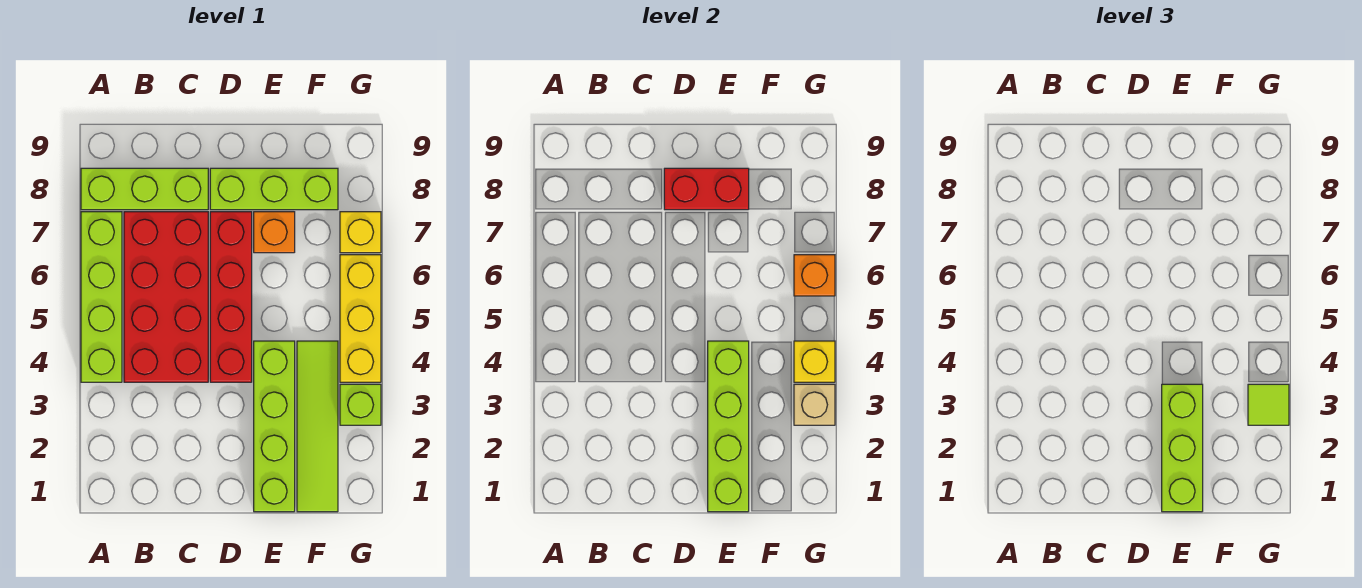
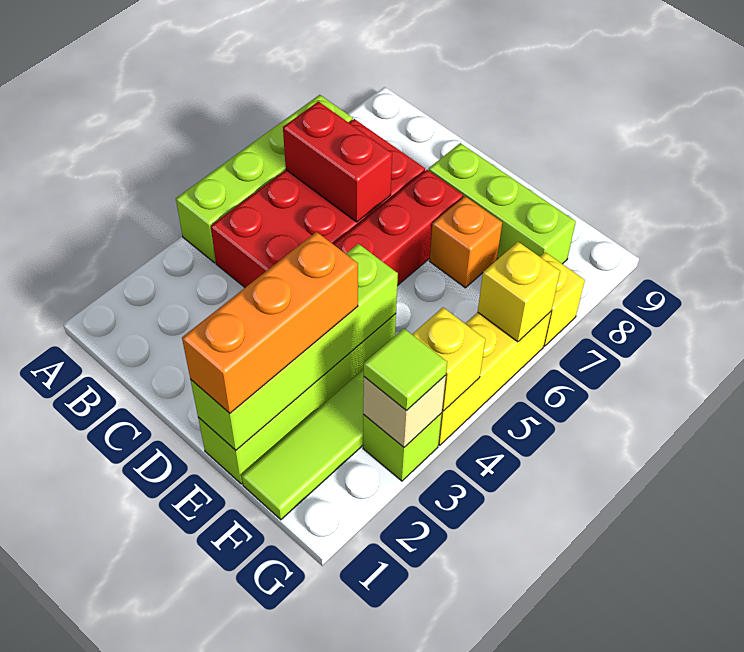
lime brick A8:C8 level 1 -> none
red brick D8:E8 level 2 -> red brick B6:C6 level 2
lime brick E1:E3 level 3 -> orange brick E1:E3 level 3
orange brick G6 level 2 -> yellow brick G6 level 2

